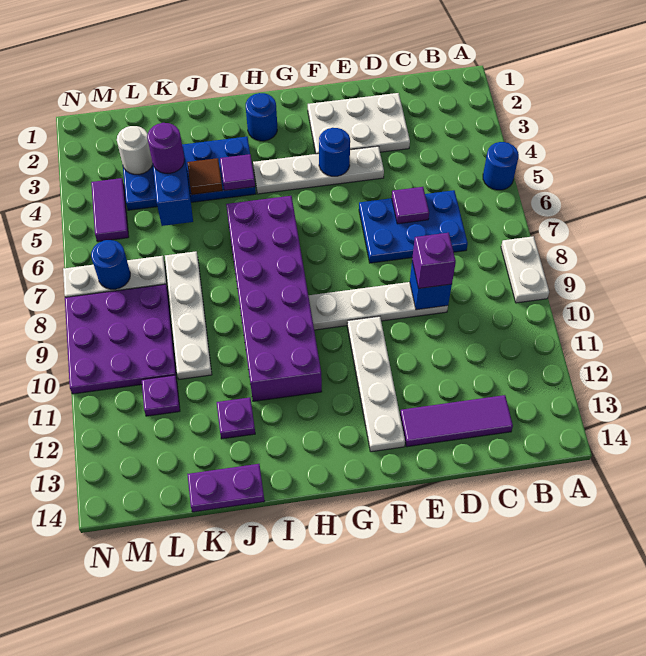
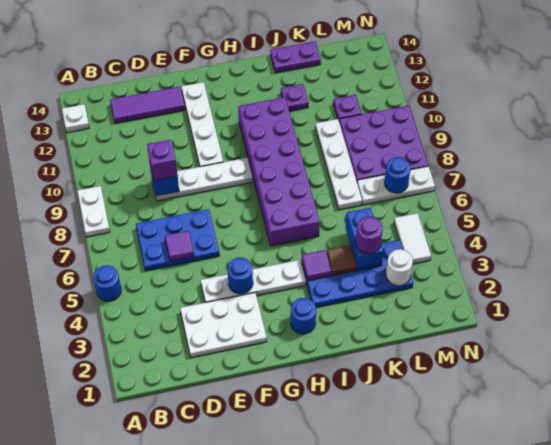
none -> white plate A13 level 1
purple tile M4:M5 level 1 -> white tile M4:M5 level 1

